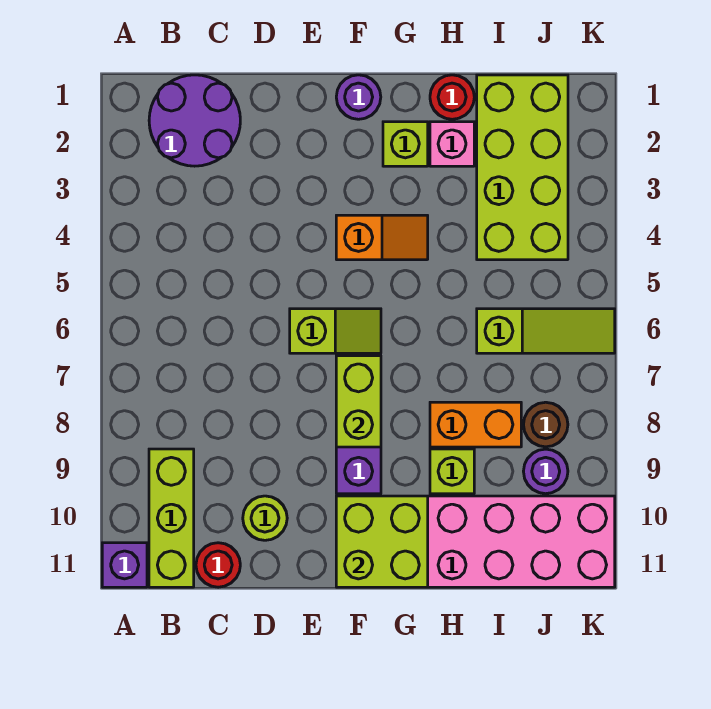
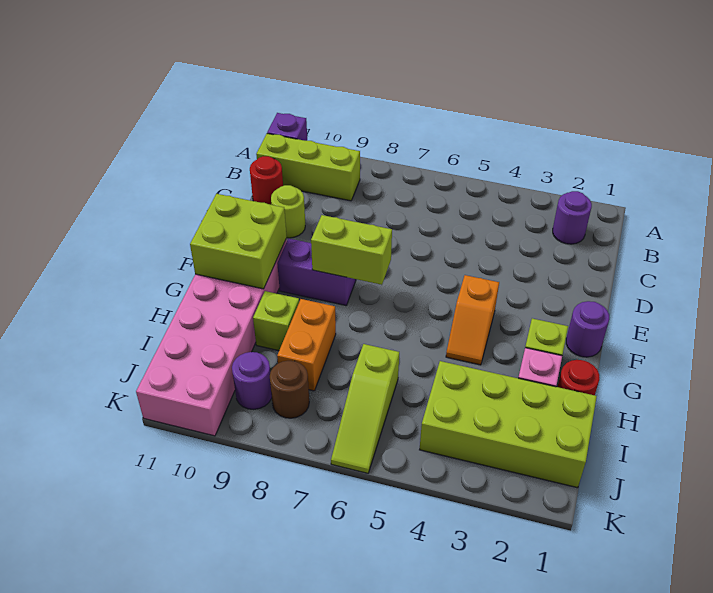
purple round brick B1:C2 level 1 -> purple round brick B2 level 1
lime slope E6:F6 level 1 top E -> none

